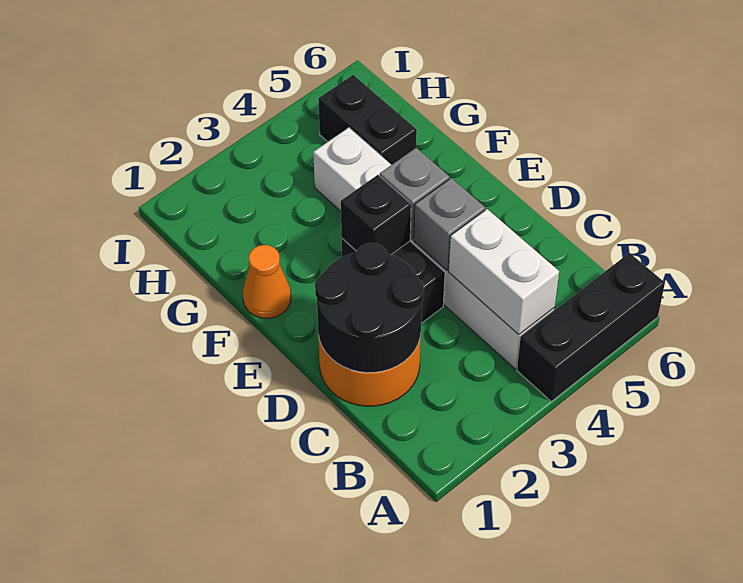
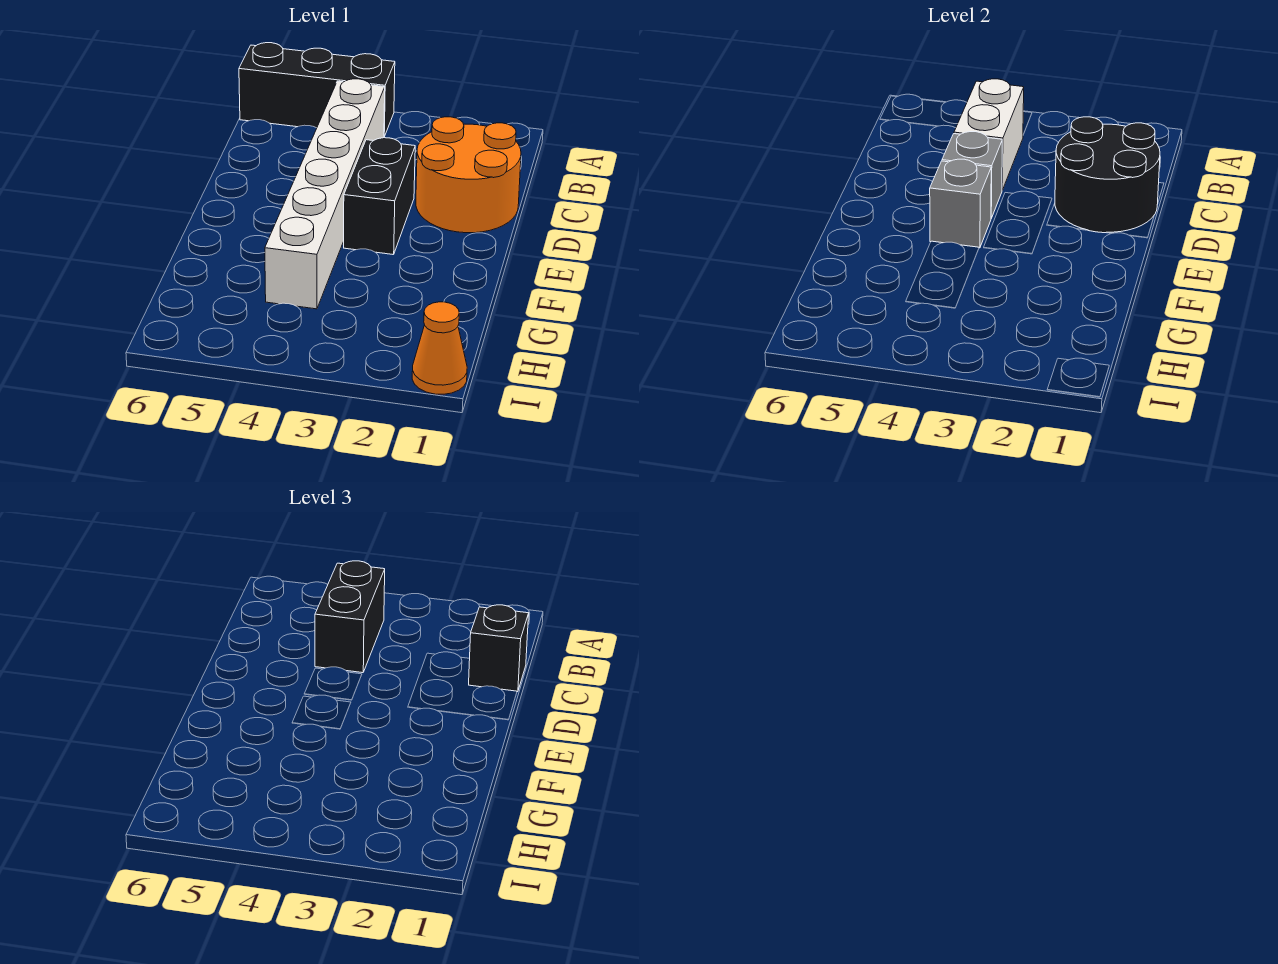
black brick E3 level 2 -> black brick C1 level 3
orange cone F1 level 1 -> orange cone I1 level 1
black brick G5:H5 level 1 -> black brick B4:C4 level 3

